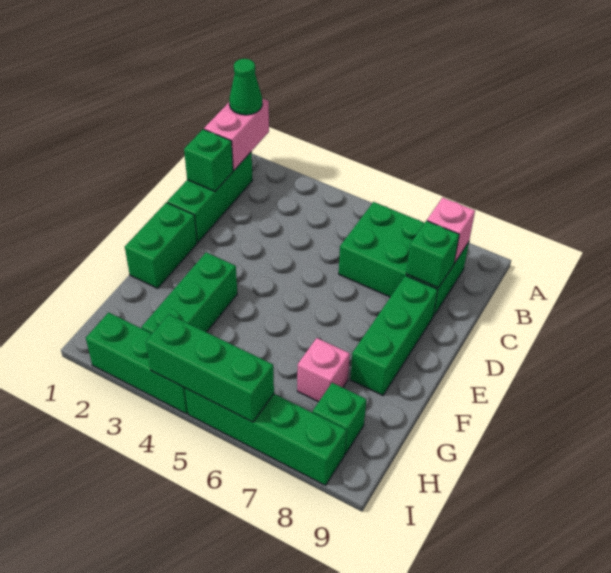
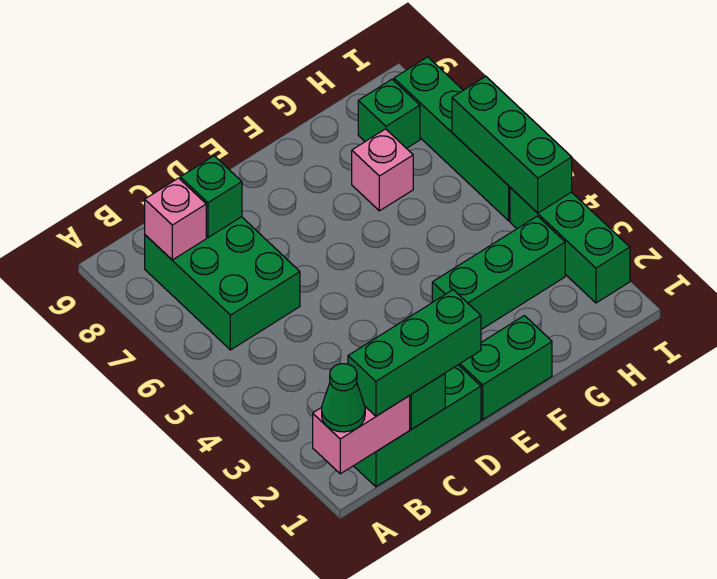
green brick D8:F8 level 1 -> green brick B1:D1 level 3

